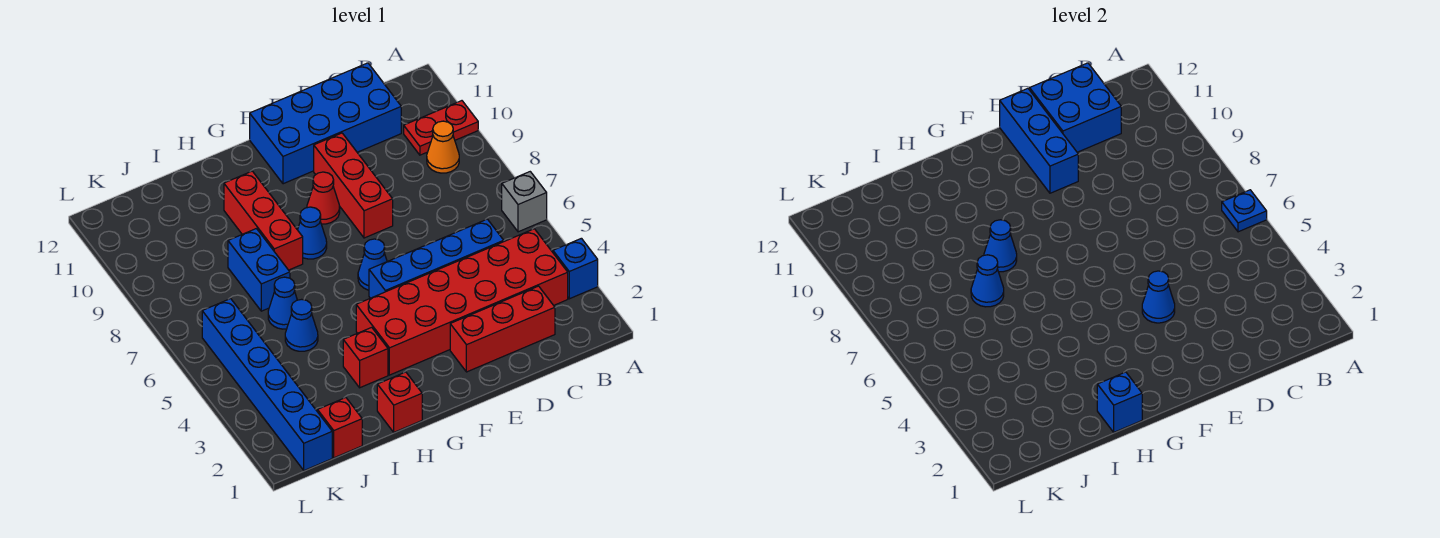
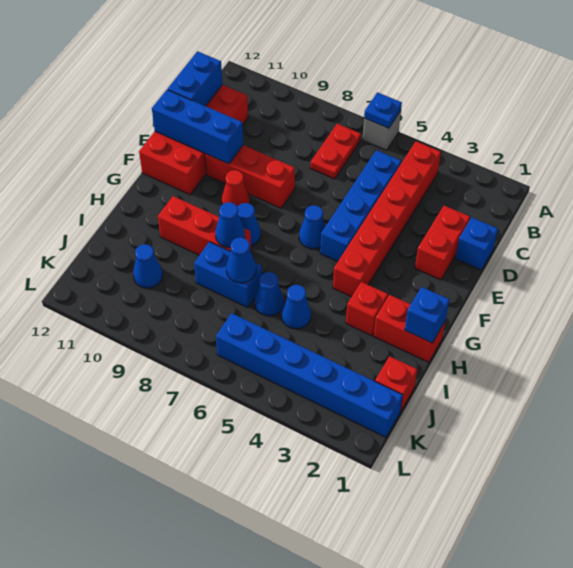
blue brick A3 level 1 -> blue brick D1 level 1
red plate A10:B10 level 1 -> red plate B7:C7 level 1
red brick B3:G4 level 1 -> red brick B4:G4 level 1
orange cone B9 level 1 -> none
red brick C2:E2 level 1 -> red brick D2:E2 level 1
blue brick C11:F12 level 1 -> red brick C11:F12 level 1
blue brick C11:D12 level 2 -> blue brick C12:D12 level 2
blue cone E4 level 2 -> blue cone J10 level 1
red brick H1 level 1 -> red brick H1:H2 level 1

